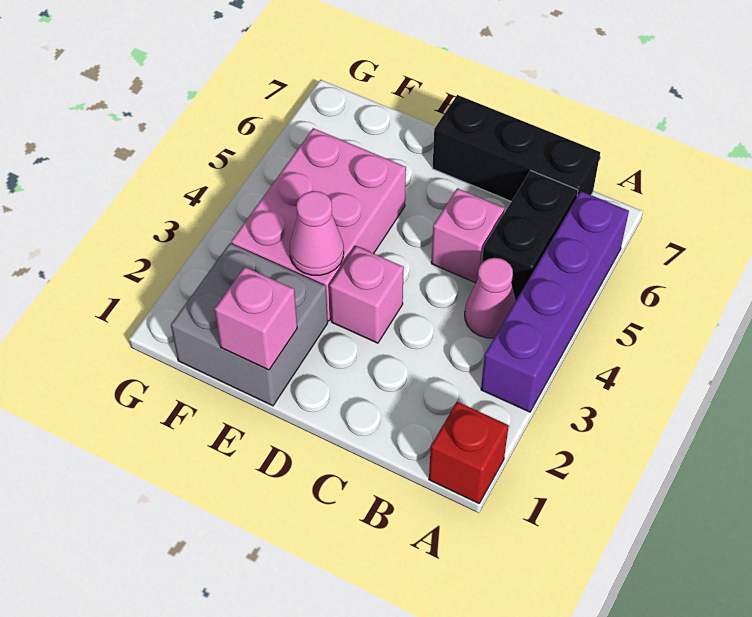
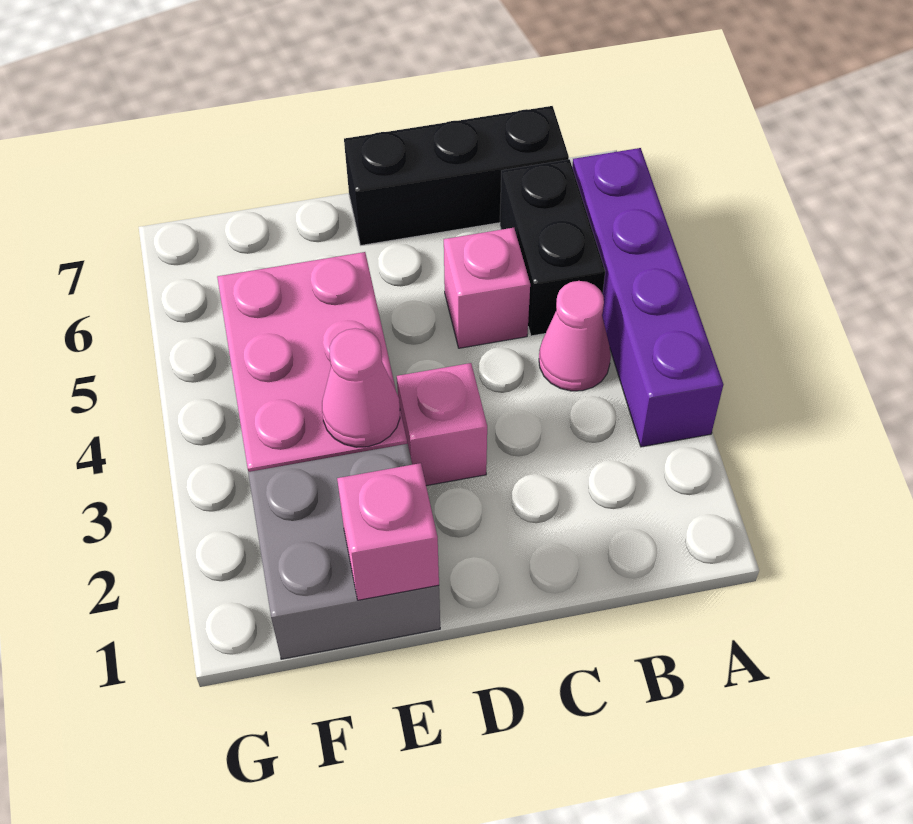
red brick A1 level 1 -> none

